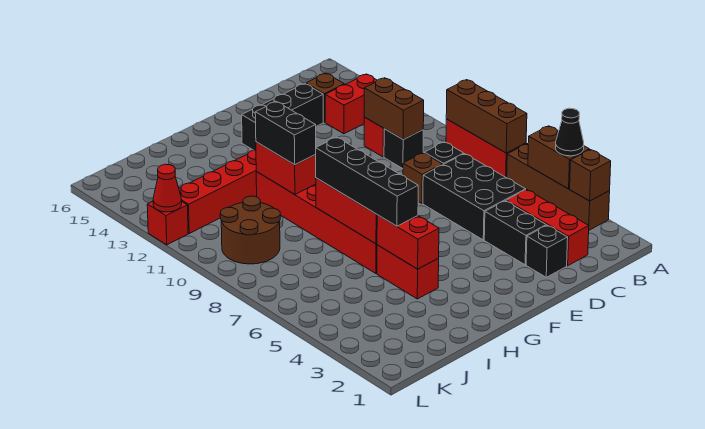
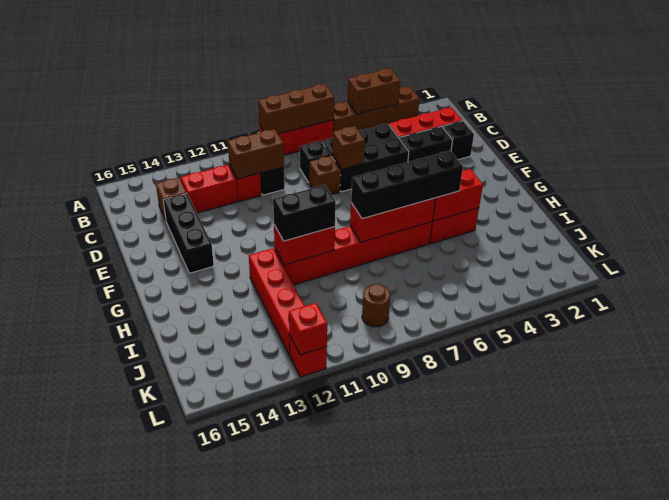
brown brick A3 level 2 -> brown brick D7 level 2
black cone A4 level 3 -> none
red brick B13:C13 level 1 -> red brick C12:C13 level 1
brown round brick J9:K10 level 1 -> brown round brick K9 level 1
red cone L12 level 2 -> red brick L12 level 2

